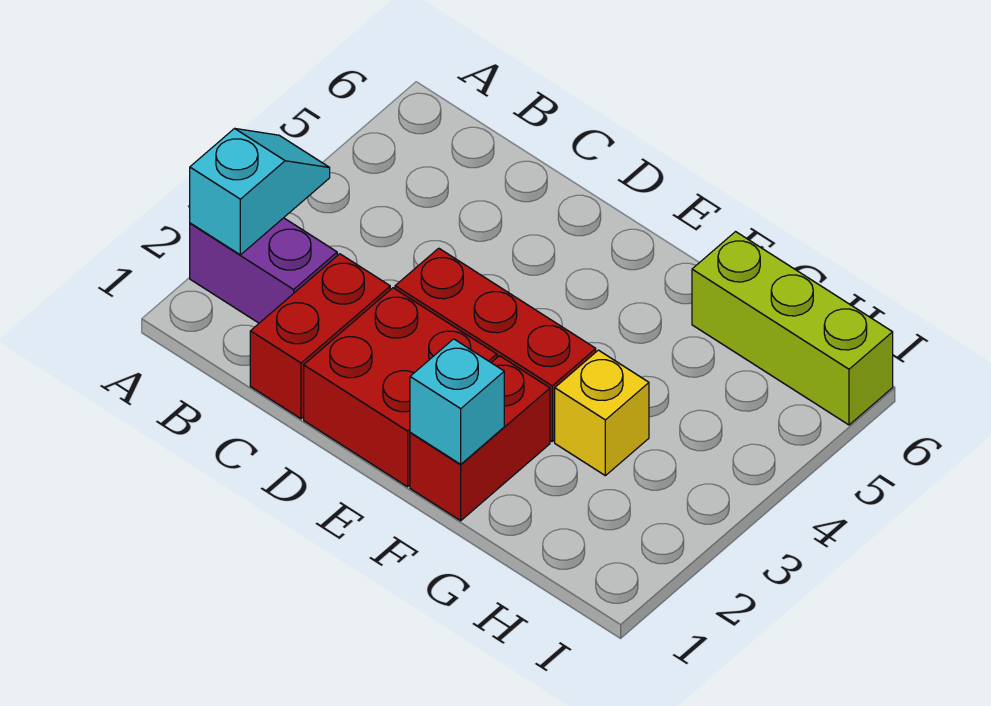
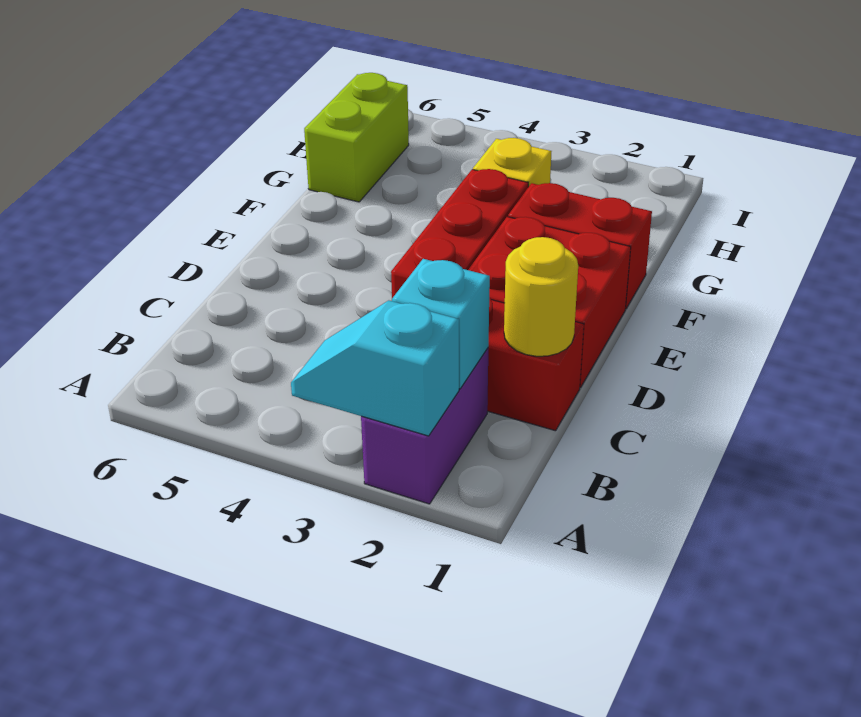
none -> yellow round brick C1 level 2
cyan brick F1 level 2 -> cyan brick B2 level 2
lime brick G6:I6 level 1 -> lime brick G6:H6 level 1

